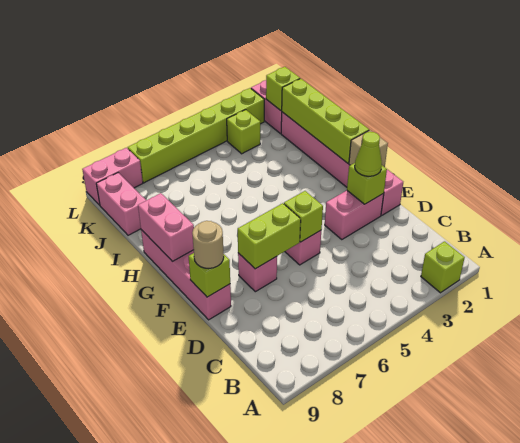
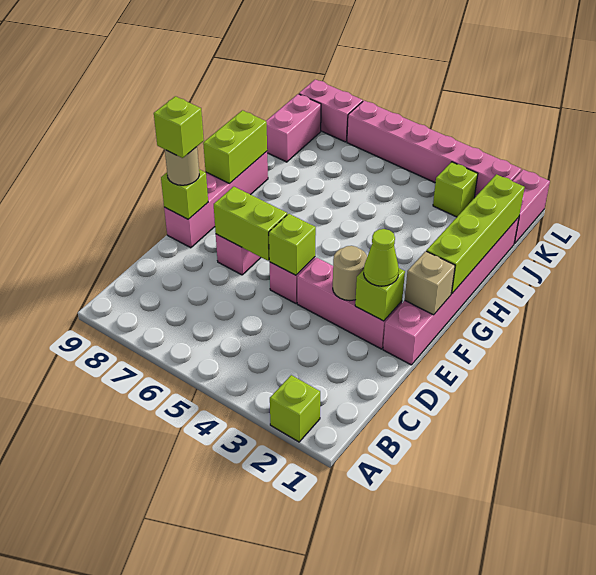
pink brick E2:E3 level 1 -> pink brick E2:E4 level 1
none -> tan round brick E3 level 2
pink brick G9:H9 level 2 -> lime brick G9:H9 level 2
lime brick K1 level 2 -> lime brick E9 level 4
lime brick L2:L7 level 1 -> pink brick L2:L7 level 1

